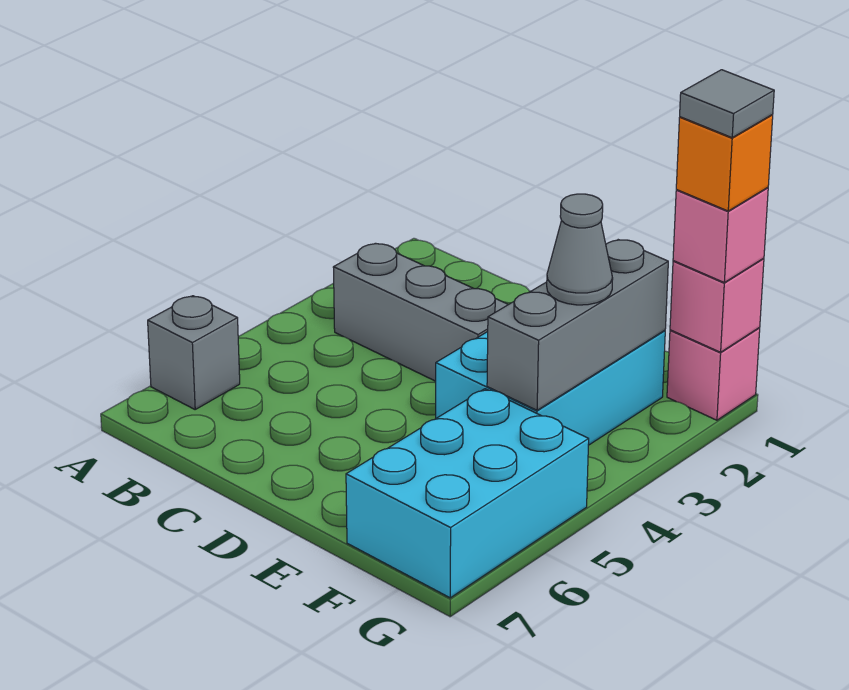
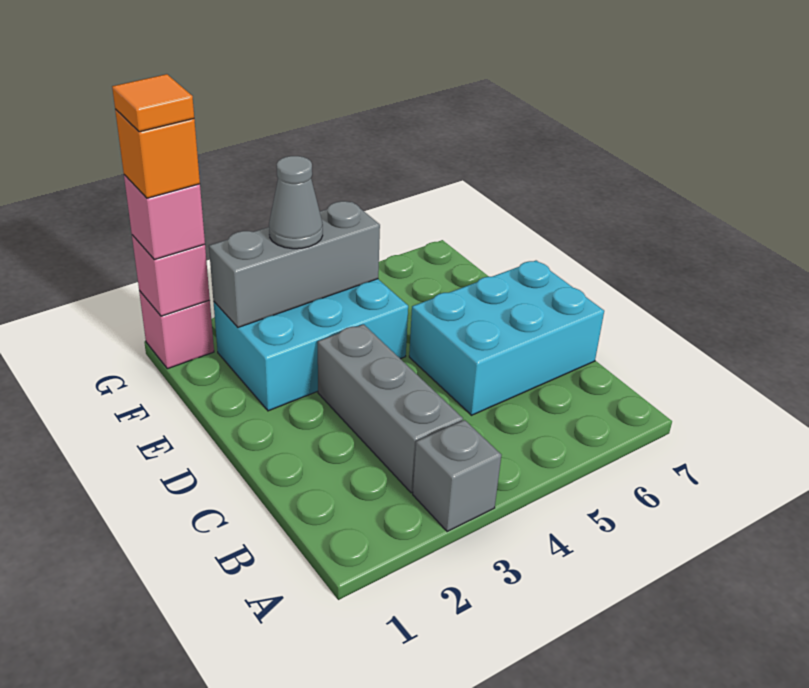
grey brick A6 level 1 -> grey brick A3 level 1
cyan brick F5:G7 level 1 -> cyan brick C5:D7 level 1
grey tile G1 level 5 -> orange tile G1 level 5

